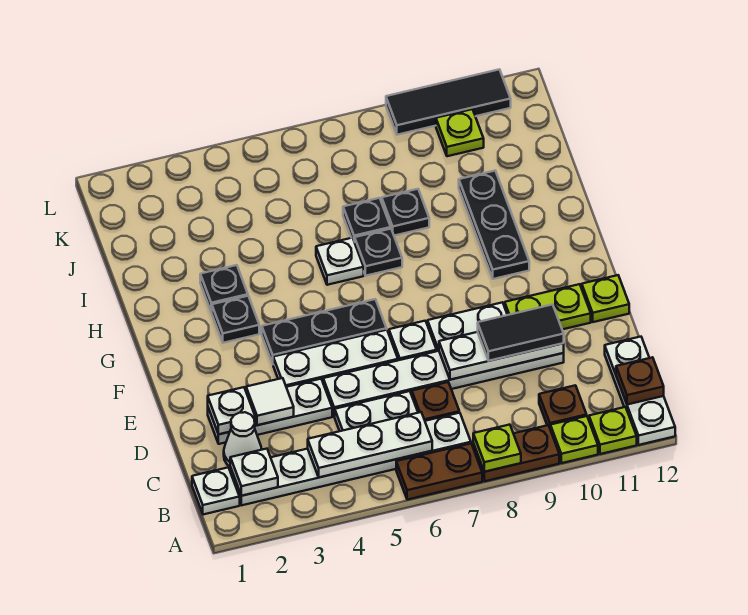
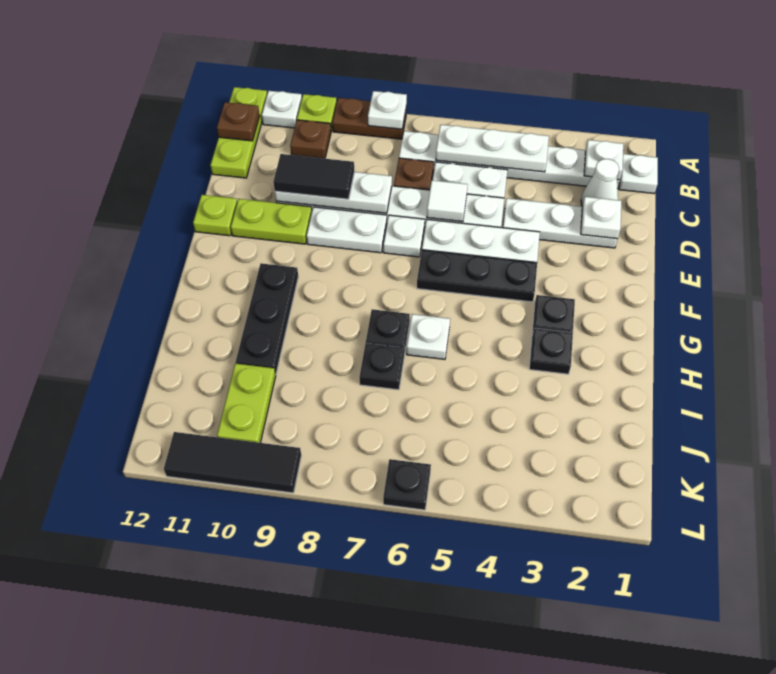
brown plate A6:A7 level 1 -> none
lime plate A8 level 2 -> white plate A8 level 2
lime plate A11 level 1 -> white plate A11 level 1
white plate A12:C12 level 1 -> lime plate A12:C12 level 1
white tile D3 level 2 -> white tile D6 level 2
black plate I8 level 1 -> black plate L6 level 1
lime plate K10 level 1 -> lime plate J10:K10 level 1

